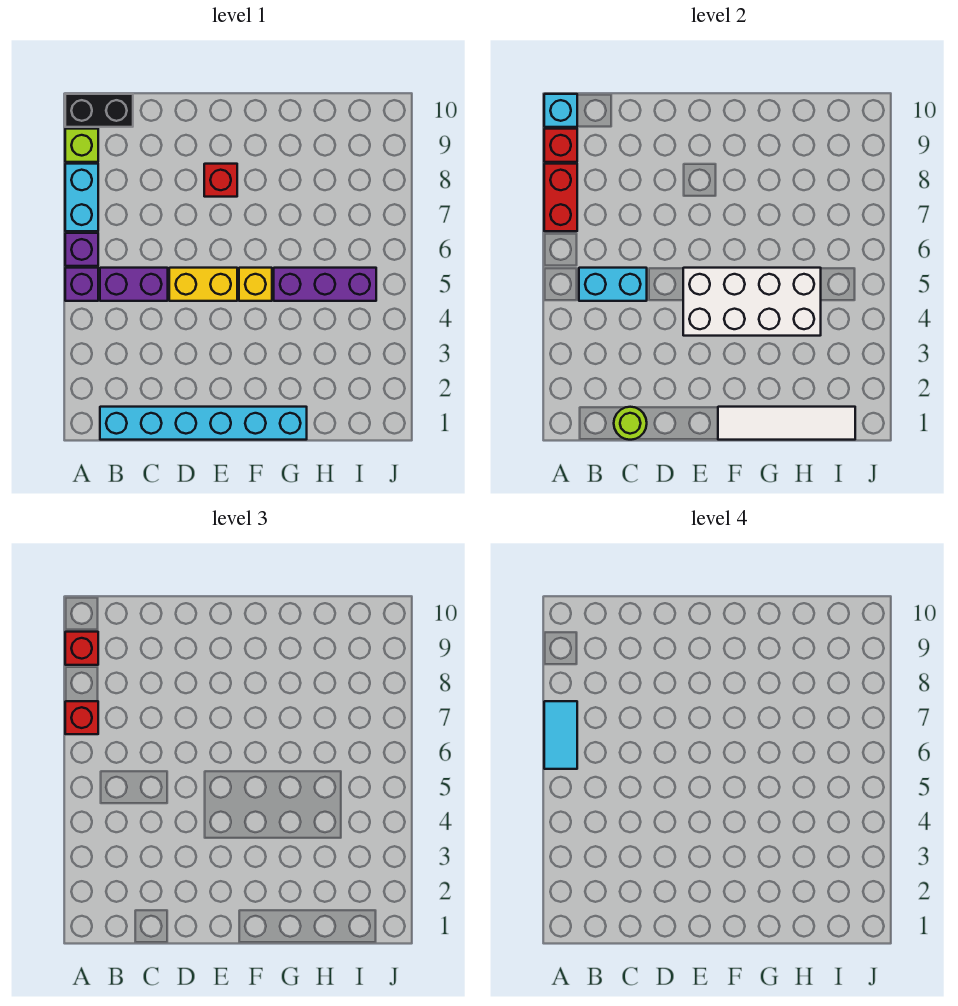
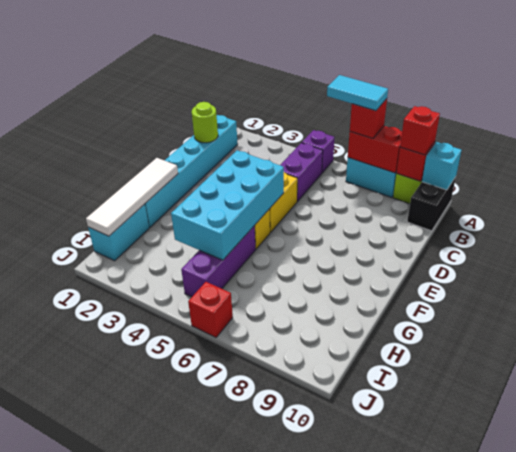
purple brick A6 level 1 -> none
cyan brick B5:C5 level 2 -> cyan brick H1:I1 level 1
white brick E4:H5 level 2 -> cyan brick E4:H5 level 2
red brick E8 level 1 -> red brick J6 level 1

